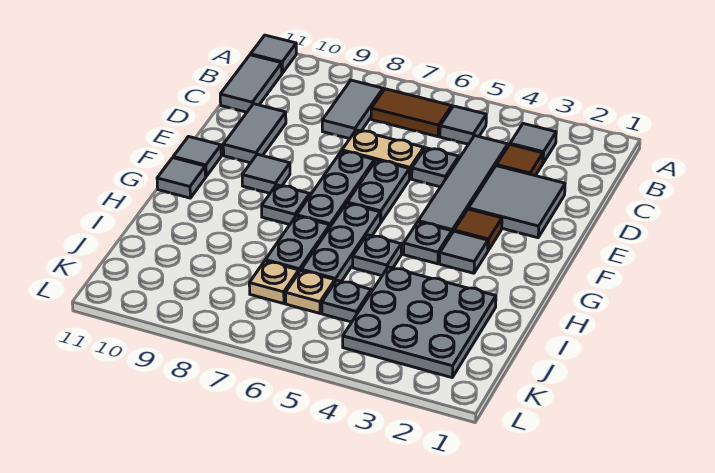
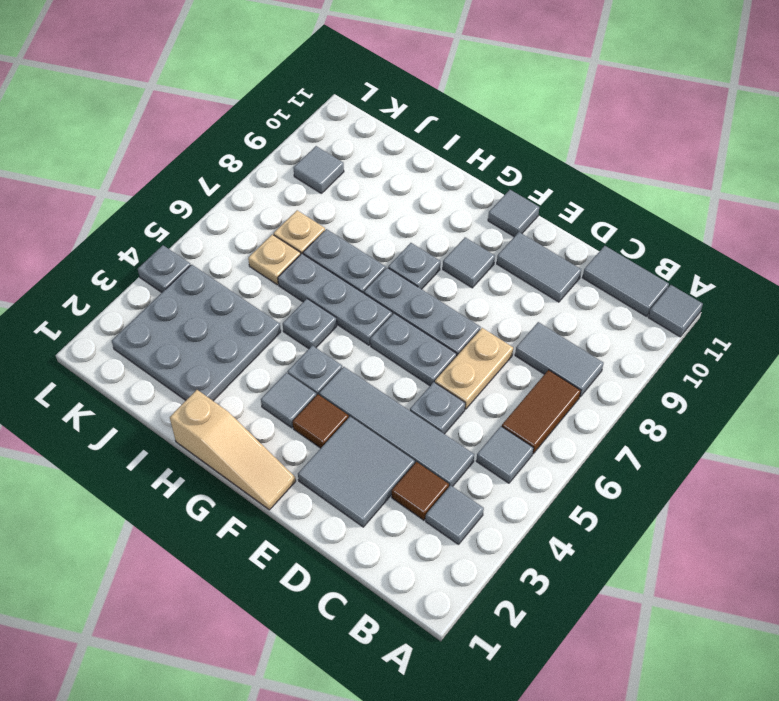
none -> tan slope F1:H1 level 1 top H
grey tile G11 level 1 -> grey tile K9 level 1
grey plate J5 level 1 -> grey plate L4 level 1

